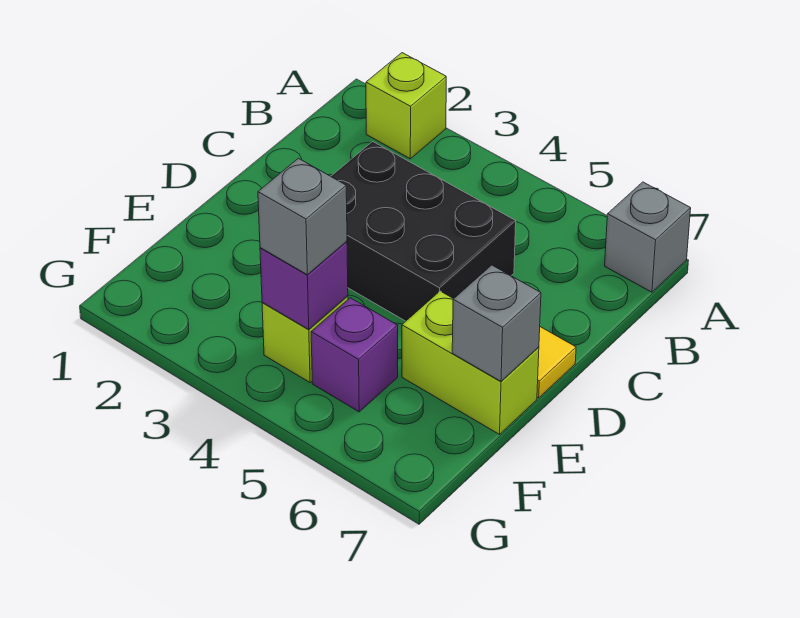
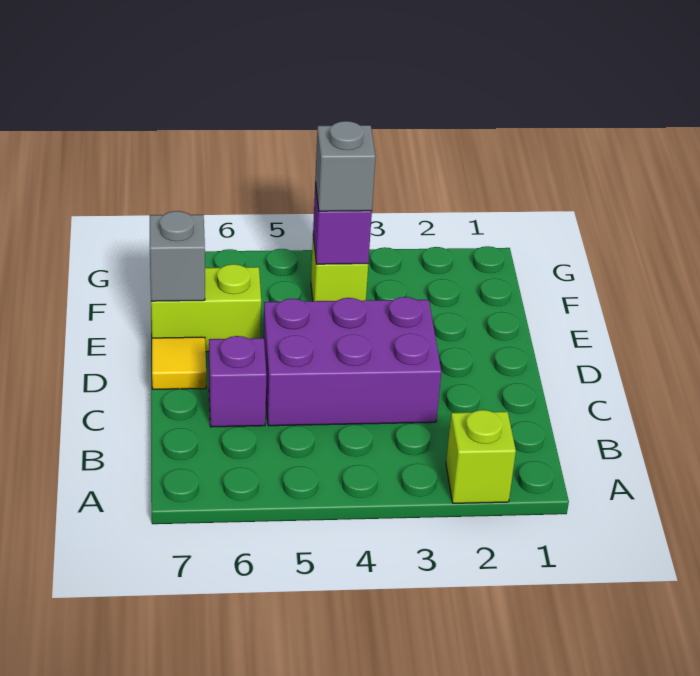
grey brick A7 level 1 -> none
black brick C3:D5 level 1 -> purple brick C3:D5 level 1
purple brick F5 level 1 -> purple brick C6 level 1

